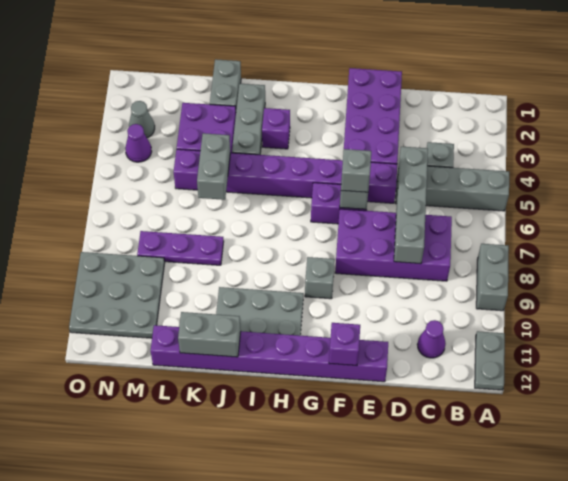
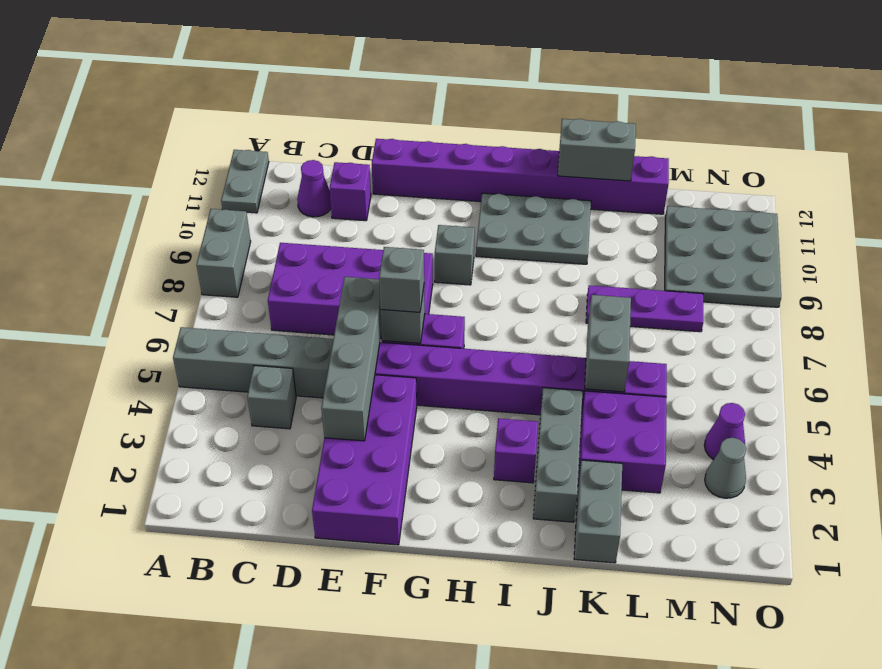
grey brick D5:D8 level 2 -> grey brick E3:E6 level 2
purple brick F12 level 2 -> purple brick D11 level 1

